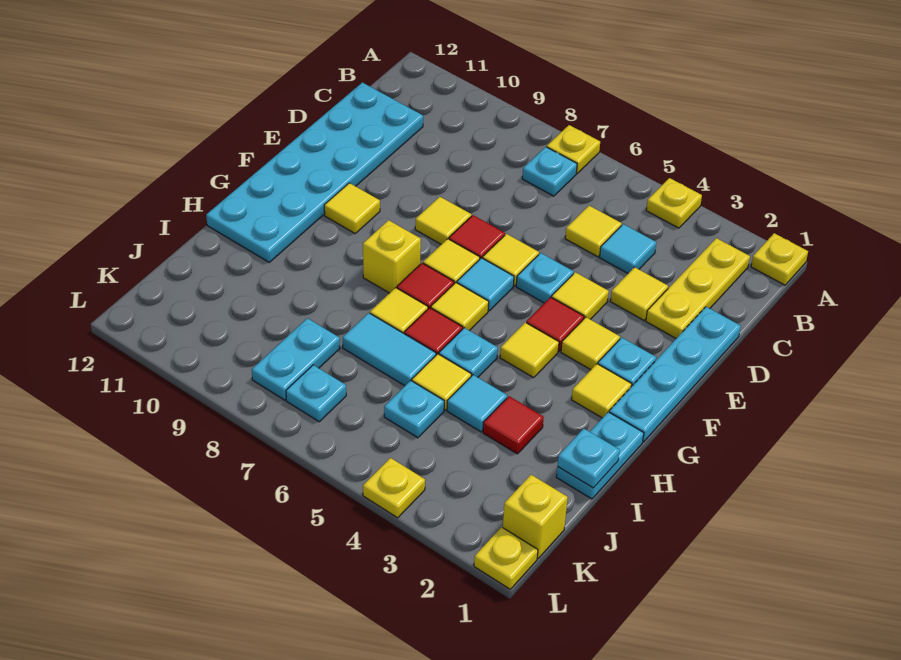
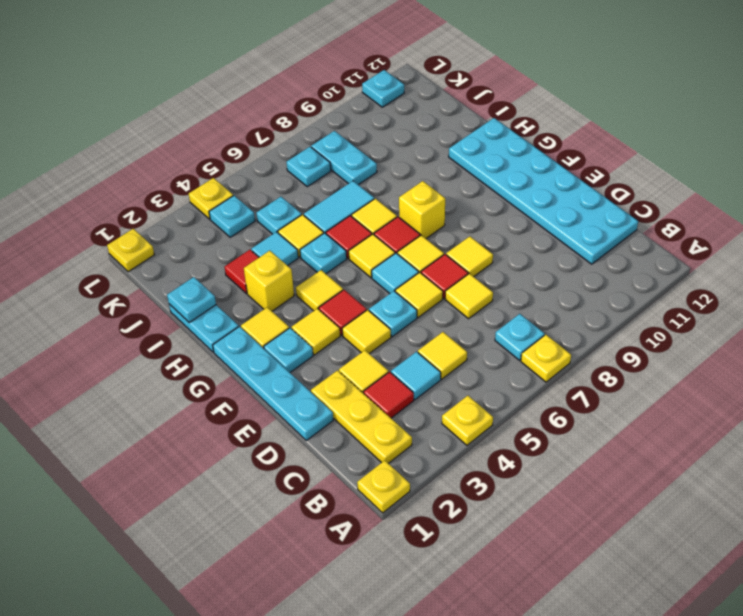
none -> red tile C3 level 1
yellow tile F10 level 1 -> yellow tile D7 level 1
yellow brick K1 level 1 -> yellow brick H3 level 1
none -> cyan plate K4 level 1
none -> cyan plate L11 level 1

